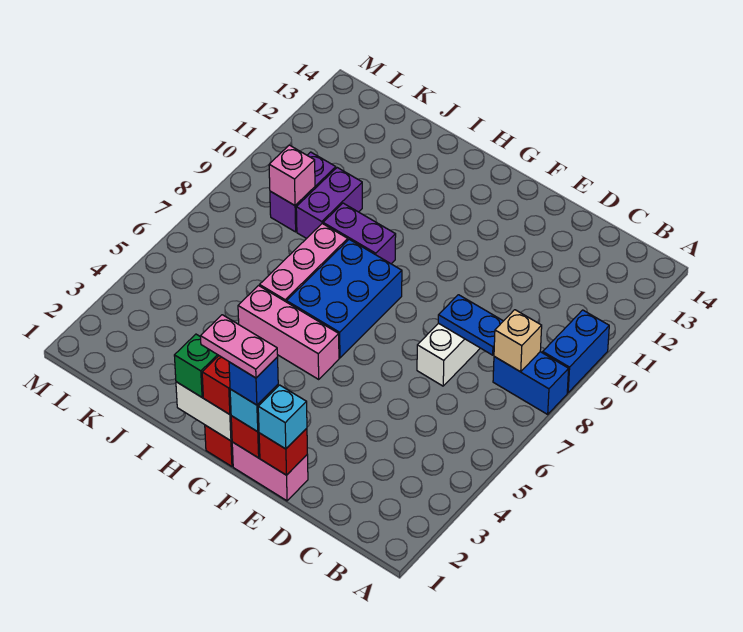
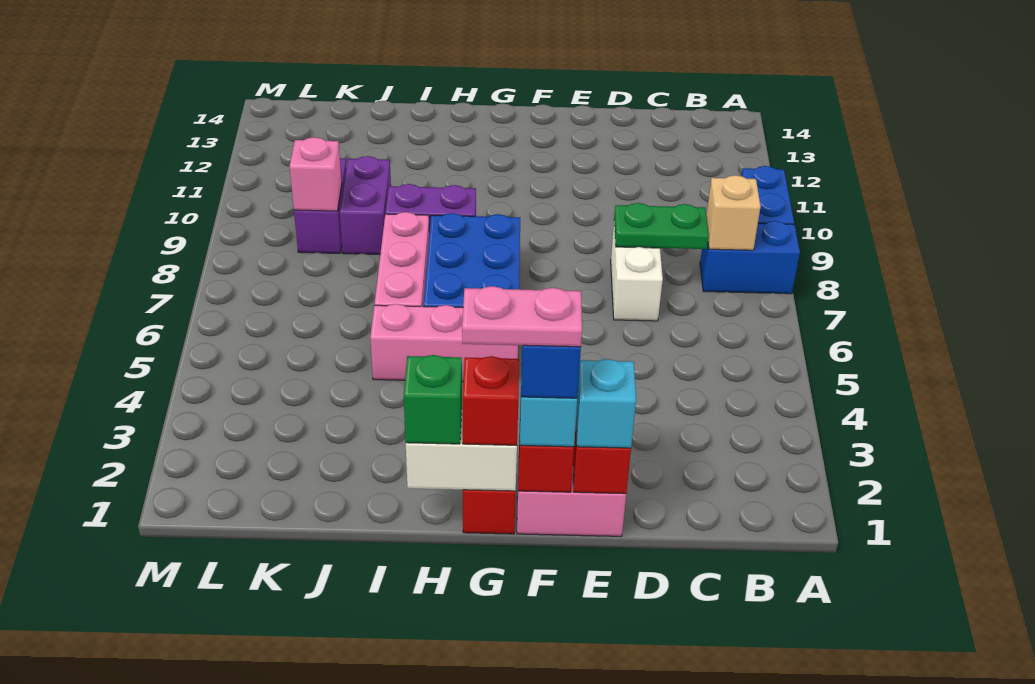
blue plate C8:D8 level 2 -> green plate C8:D8 level 2

